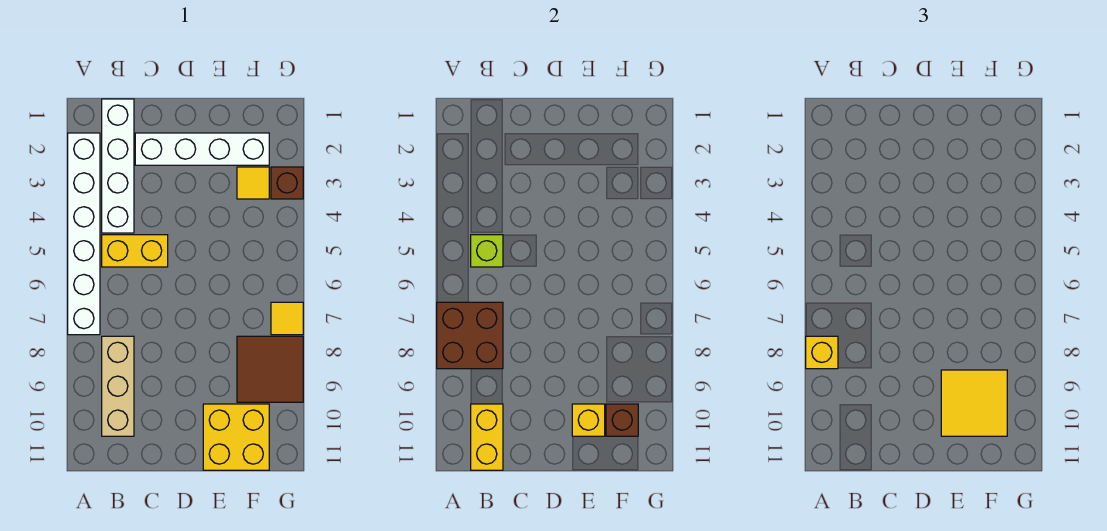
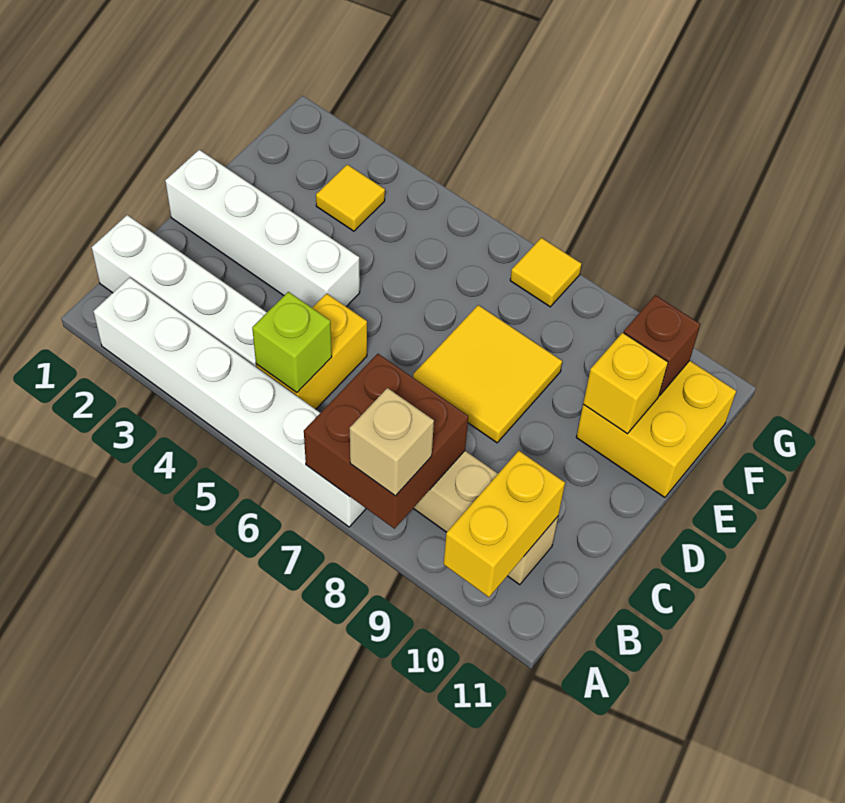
yellow brick A8 level 3 -> tan brick A8 level 3
yellow brick B10:B11 level 2 -> yellow brick A10:B10 level 2
white brick C2:F2 level 1 -> white brick D1:D4 level 1
yellow tile E9:F10 level 3 -> yellow tile D7:E8 level 1
brown tile F8:G9 level 1 -> none
brown brick G3 level 1 -> none

